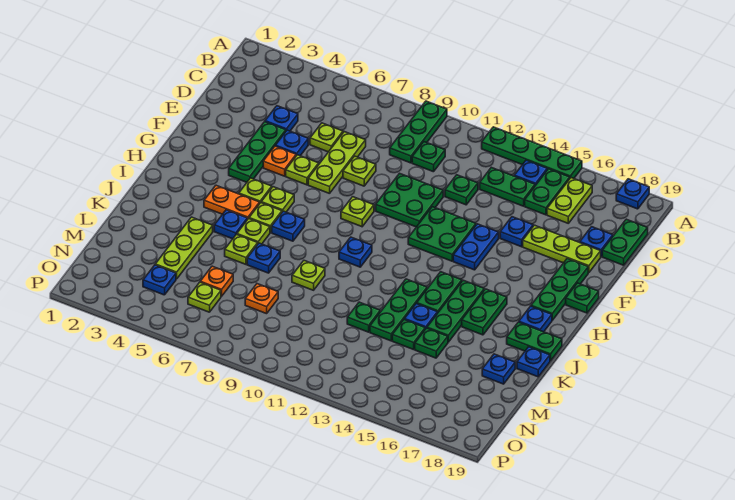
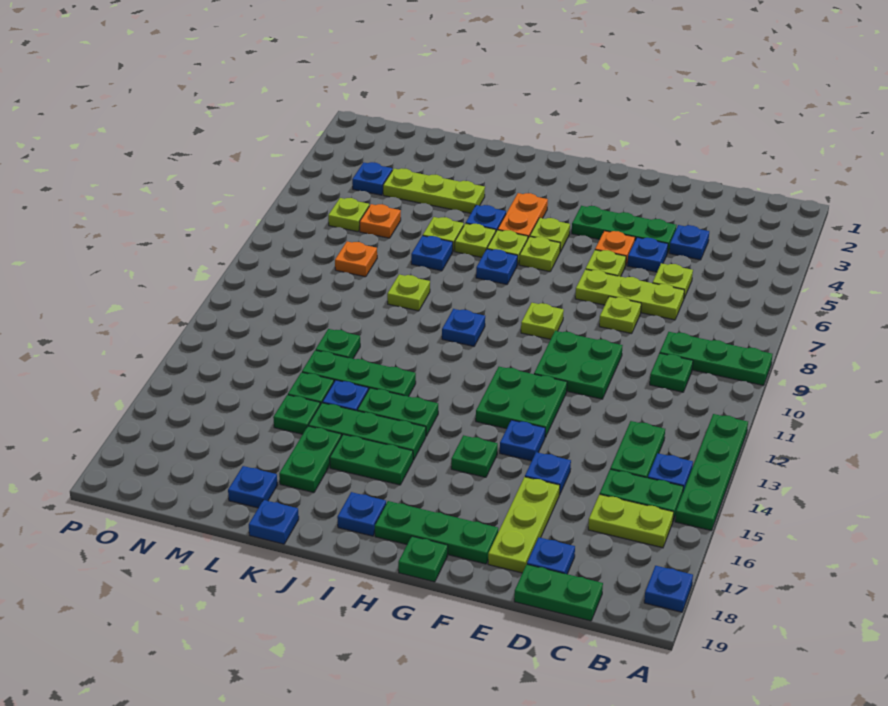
green plate D12 level 1 -> green plate G15 level 1
blue plate F14:G14 level 1 -> blue plate F14 level 1
green plate J18:J19 level 1 -> green plate K16:K17 level 1

